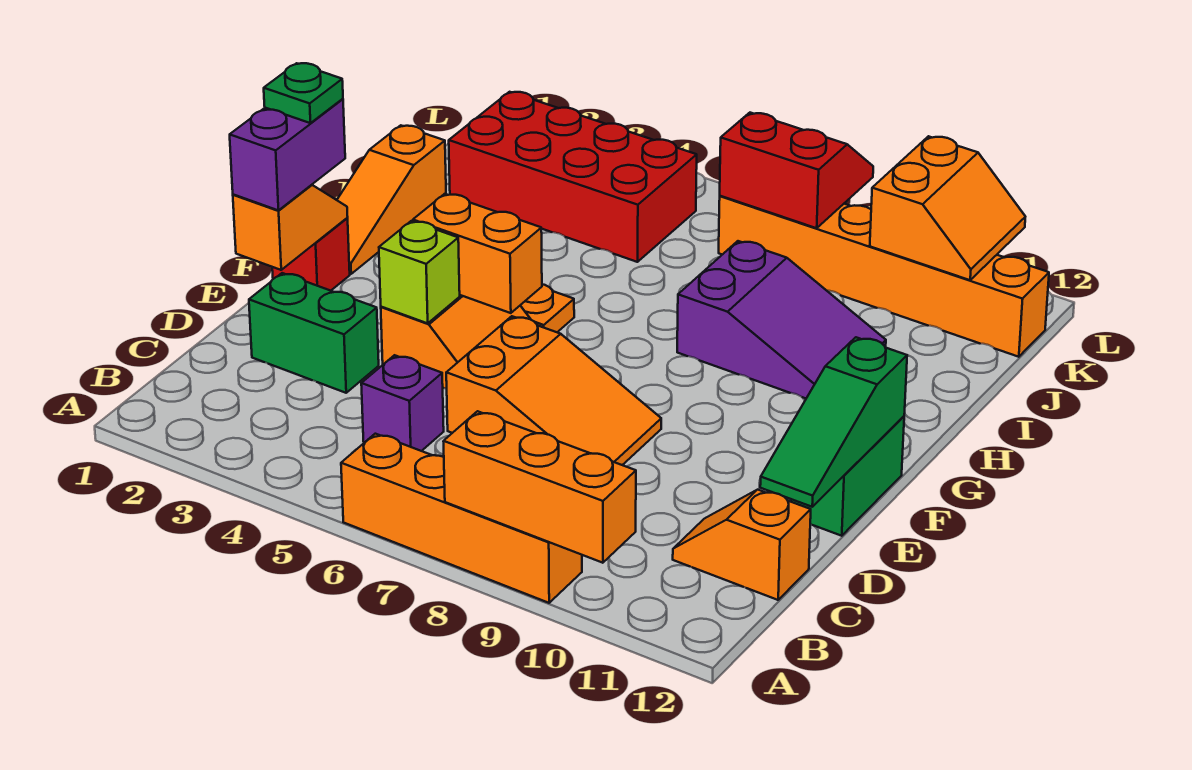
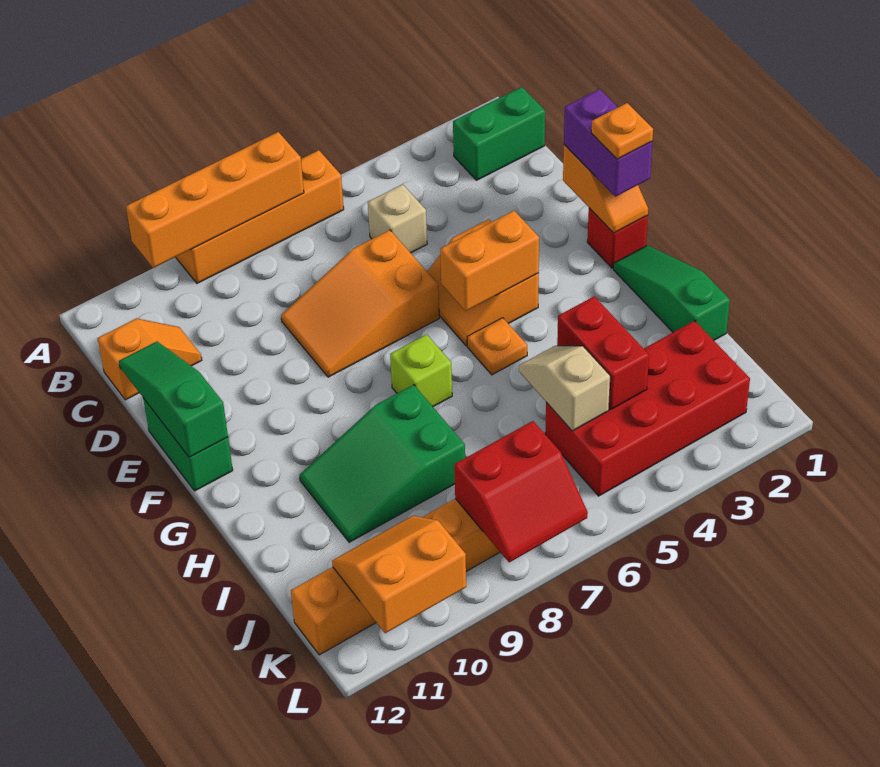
orange brick A8:A10 level 2 -> orange brick A7:A10 level 2
purple brick C5 level 1 -> tan brick C5 level 1
green brick D2:D3 level 1 -> green brick B1:B2 level 1
lime brick E4 level 2 -> lime brick G7 level 1
green plate F1 level 4 -> orange plate F1 level 4
orange slope G1:I1 level 1 top I -> green slope G1:I1 level 1 top I
purple slope H8:I10 level 1 top 8 -> green slope H8:I10 level 1 top 8
none -> red brick I4:J4 level 2
none -> tan slope I5:J5 level 2 top J
orange slope K10:L11 level 2 top 10 -> orange slope K10:L11 level 2 top L

